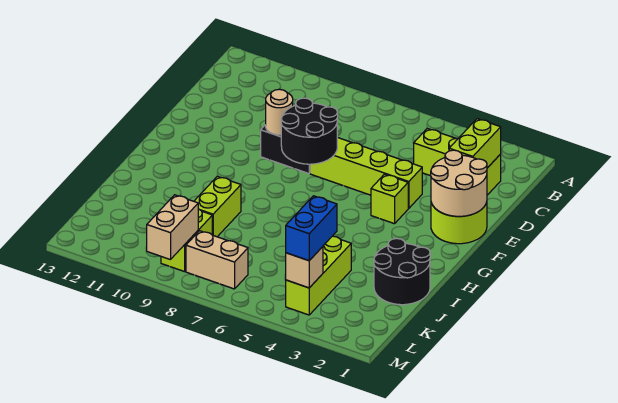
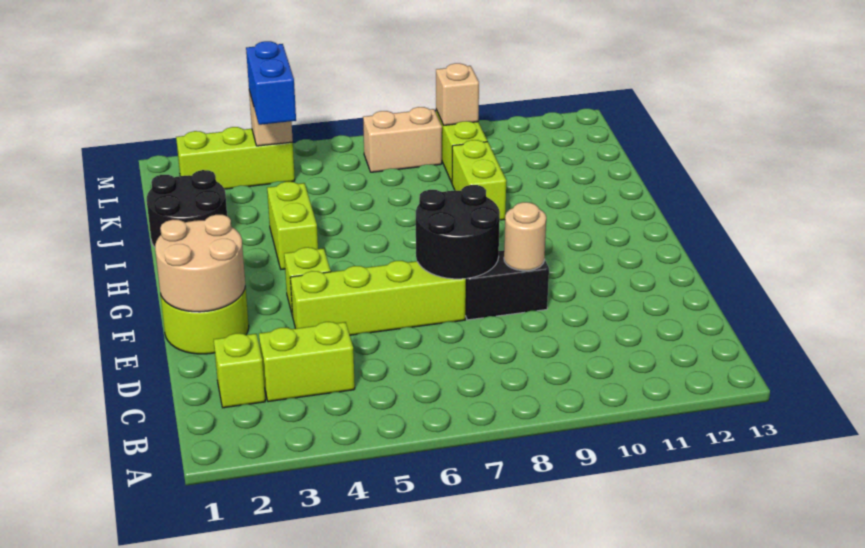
lime brick C2:D2 level 2 -> lime brick H4:I4 level 1
lime brick J4:L4 level 1 -> lime brick L2:L4 level 1
tan brick L9:M9 level 2 -> tan brick L9 level 2

